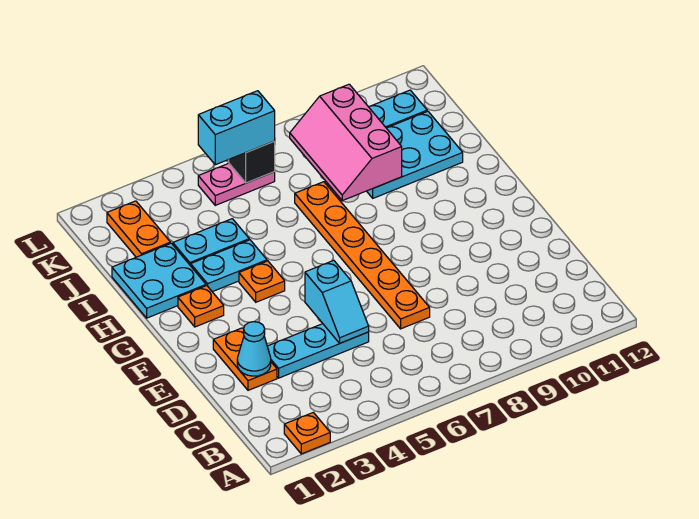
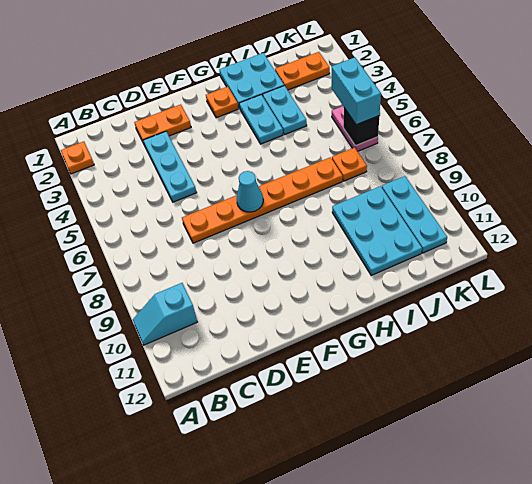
cyan cone D2 level 2 -> cyan cone F7 level 2
cyan slope D5:E5 level 2 top E -> cyan slope A10:B10 level 1 top B
orange plate G4 level 1 -> orange plate J7 level 1
pink slope I8:K9 level 2 top 9 -> none

